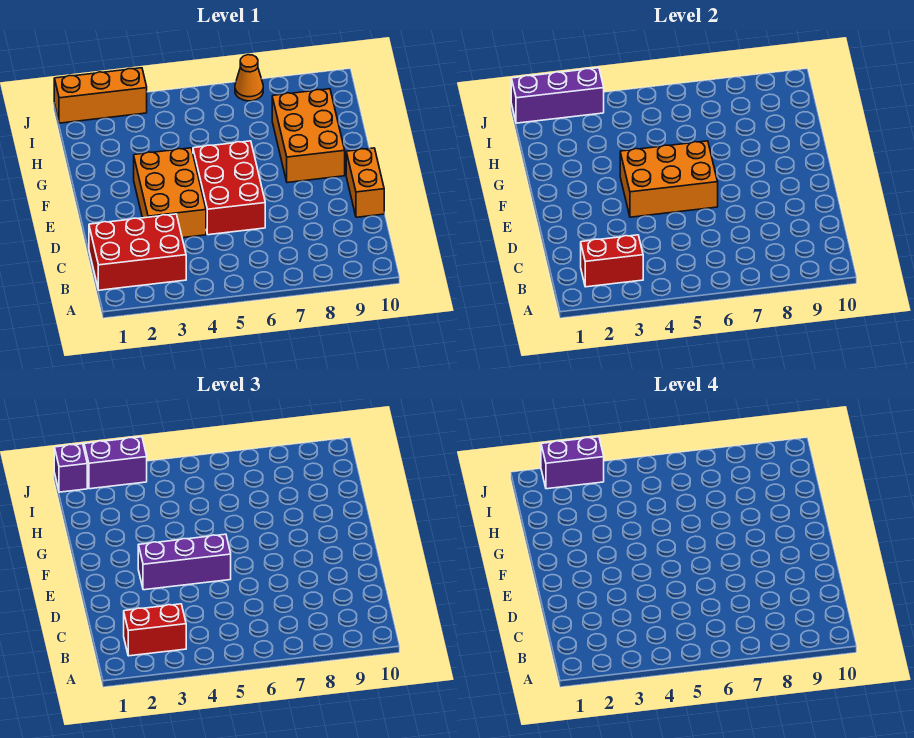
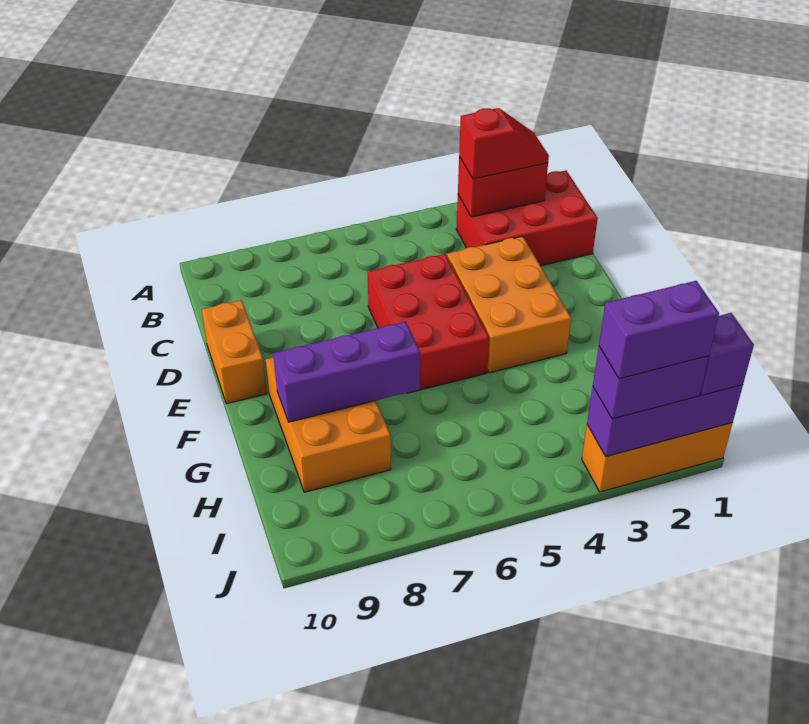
red brick B2:B3 level 3 -> red slope B2:B3 level 3 top 3
purple brick E3:E5 level 3 -> purple brick G7:G9 level 2
orange brick E4:F6 level 2 -> none
orange cone J7 level 1 -> none

